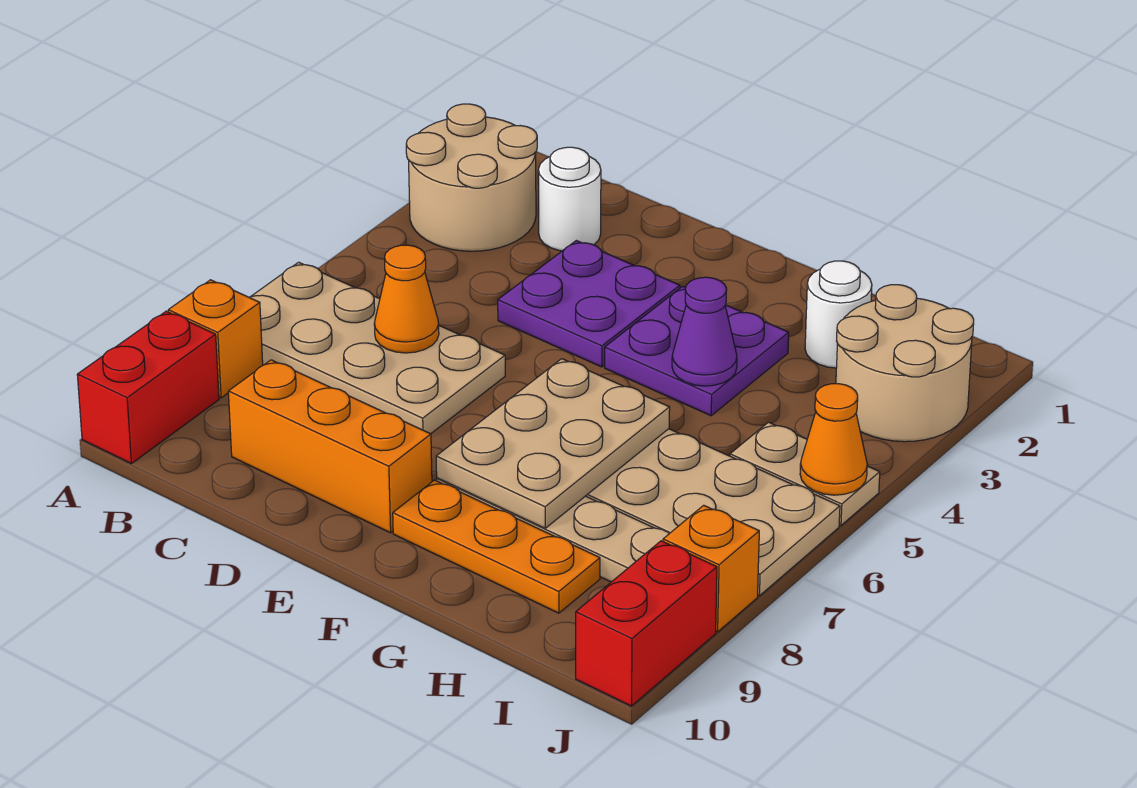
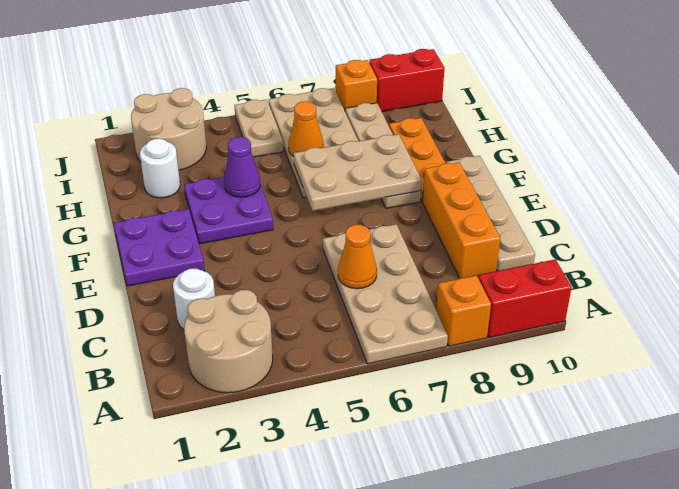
none -> tan plate C10:F10 level 1
purple plate D3:E4 level 1 -> purple plate E1:F2 level 1
orange cone J5 level 2 -> orange cone H6 level 2

